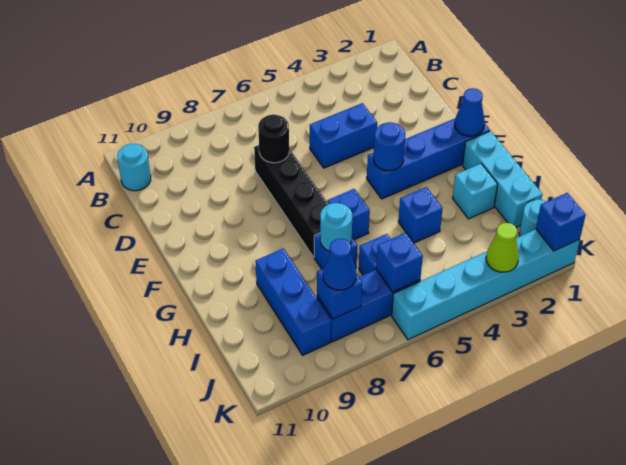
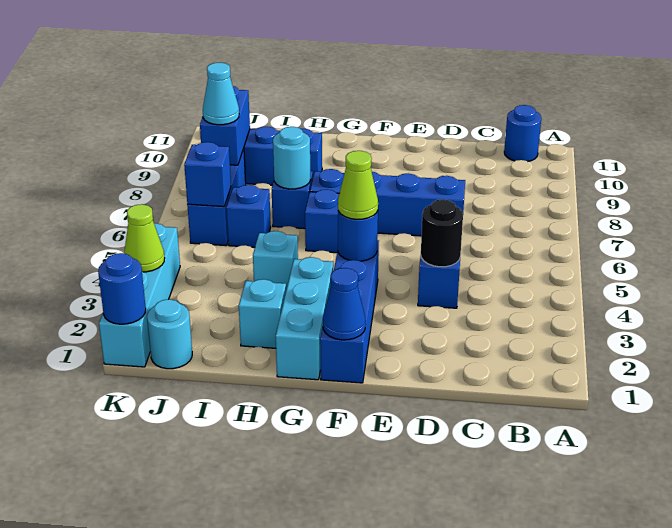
cyan round brick B11 level 1 -> blue round brick B11 level 1
black brick D7:G7 level 1 -> blue brick D7:G7 level 1
black round brick D7 level 2 -> black round brick D4 level 2
none -> lime cone F4 level 3
cyan brick G1:I1 level 1 -> cyan brick G1:G3 level 1
blue brick H4 level 1 -> cyan brick H4 level 1
blue brick J8 level 2 -> blue brick J8:J9 level 2
blue cone J8 level 3 -> cyan cone J8 level 3
cyan brick K1:K6 level 1 -> cyan brick K1:K4 level 1
blue brick K1 level 2 -> blue round brick K1 level 2

